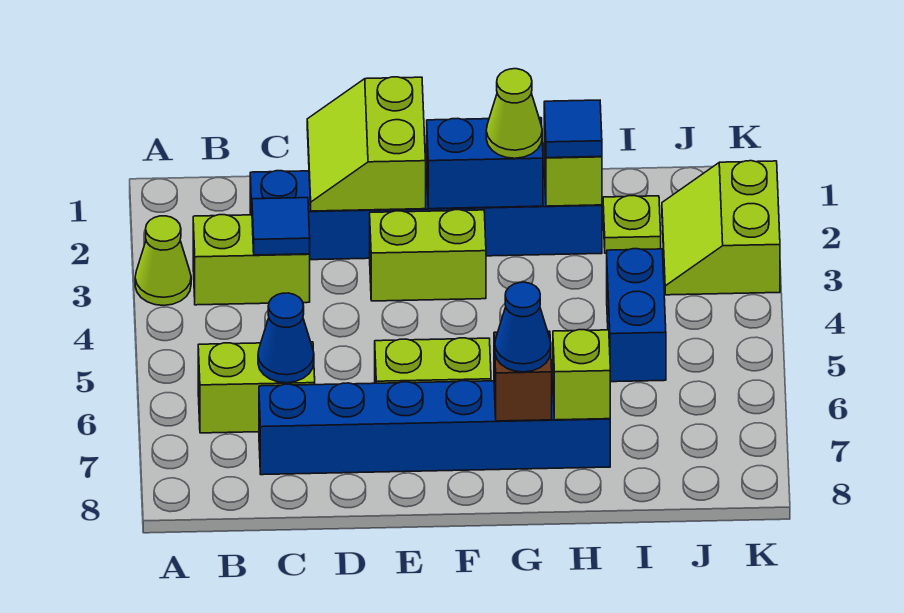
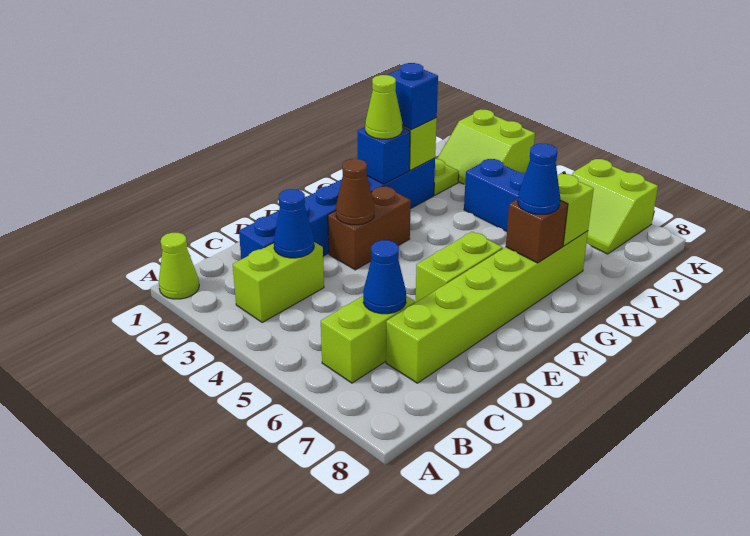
lime cone A3 level 1 -> lime cone A1 level 1
blue tile C3 level 2 -> blue cone C3 level 2
blue brick C7:H7 level 1 -> lime brick C7:H7 level 1
lime slope D1:E2 level 2 top E -> lime slope J6:K7 level 1 top K
lime brick E3:F3 level 1 -> brown brick E3:F3 level 1
none -> brown cone E3 level 2
blue brick F2:G2 level 2 -> blue brick G2 level 2
blue tile H2 level 3 -> blue brick H2 level 3

